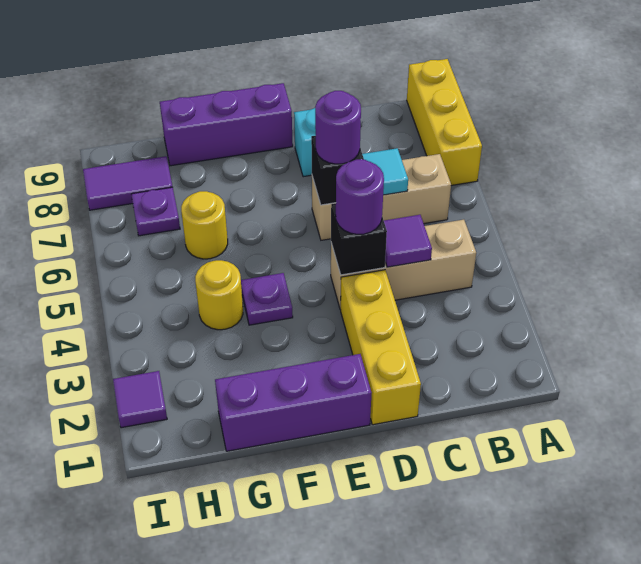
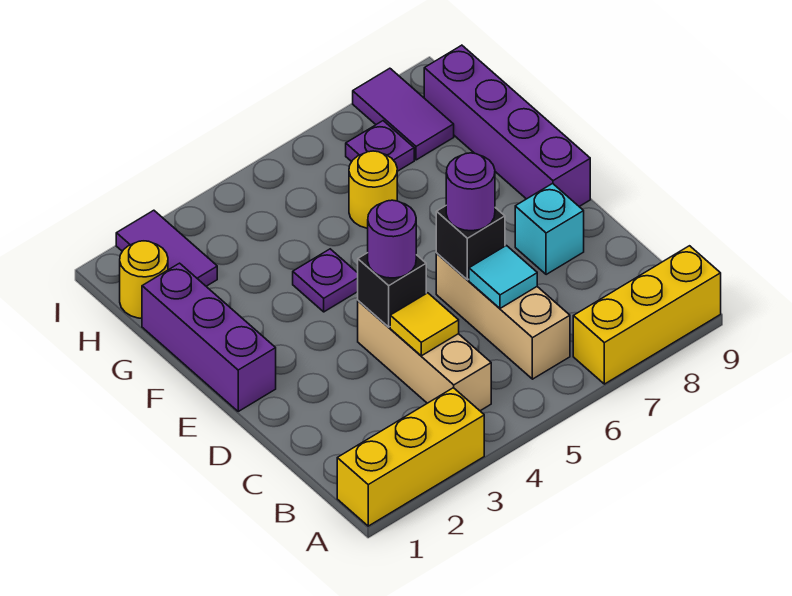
purple tile C4 level 2 -> yellow tile C4 level 2
yellow brick D1:D3 level 1 -> yellow brick A1:A3 level 1
purple brick E9:G9 level 1 -> purple brick E9:H9 level 1
yellow round brick G4 level 1 -> yellow round brick H1 level 1
purple tile I2 level 1 -> purple tile H2:I2 level 1

